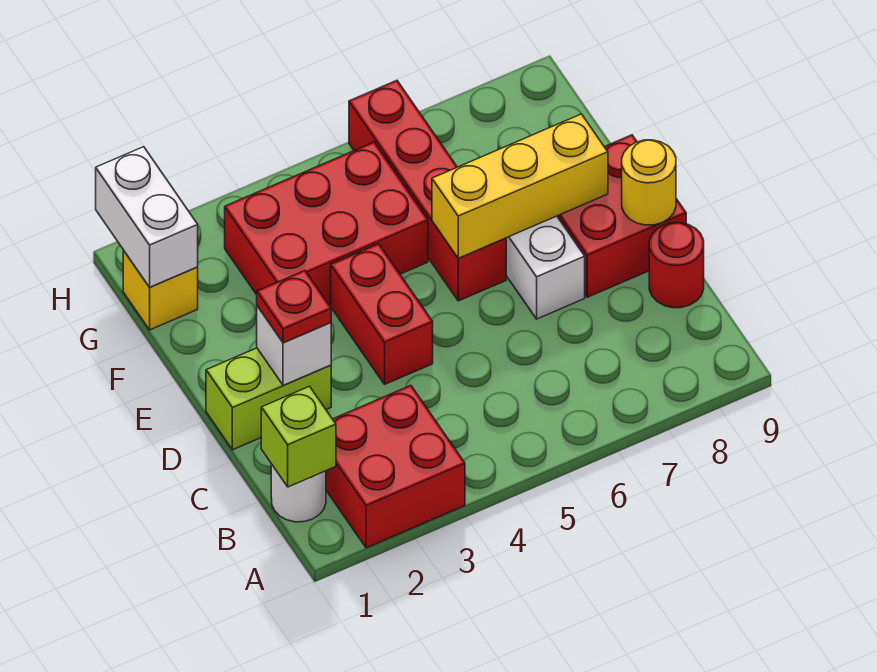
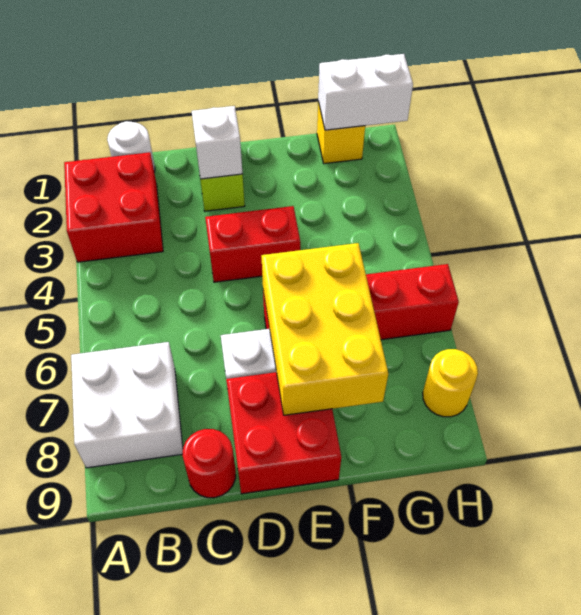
none -> white brick A7:B8 level 1
lime brick B1 level 2 -> none
red plate D2 level 3 -> none
yellow round brick D9 level 2 -> yellow round brick H8 level 1
yellow brick E6:E8 level 2 -> yellow brick E6:F8 level 2
red brick F3:G5 level 1 -> none

